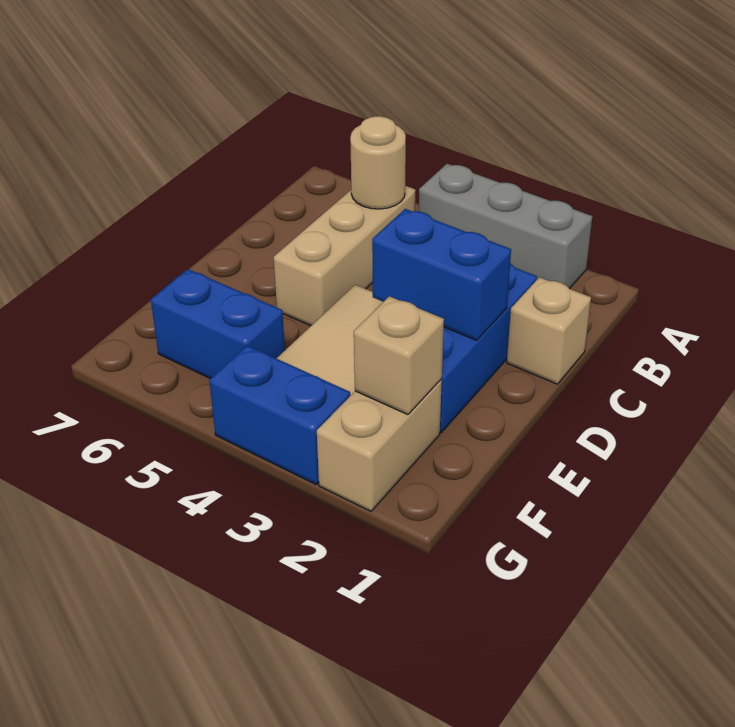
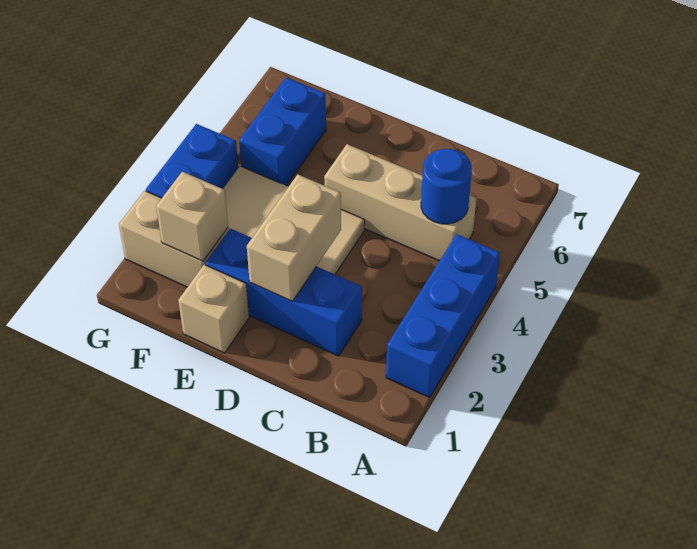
grey brick A2:A4 level 1 -> blue brick A2:A4 level 1
tan round brick B5 level 2 -> blue round brick B5 level 2
tan brick C1 level 1 -> tan brick E1 level 1
blue brick D2:D3 level 2 -> tan brick D2:D3 level 2

